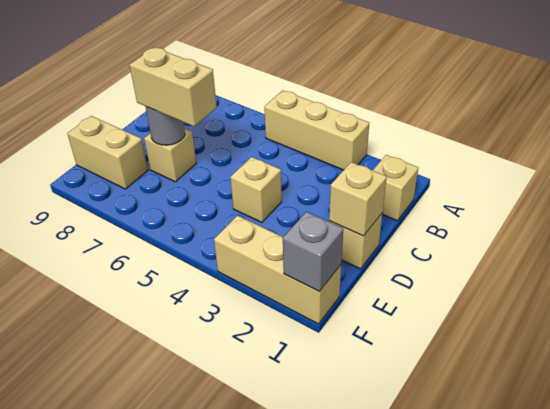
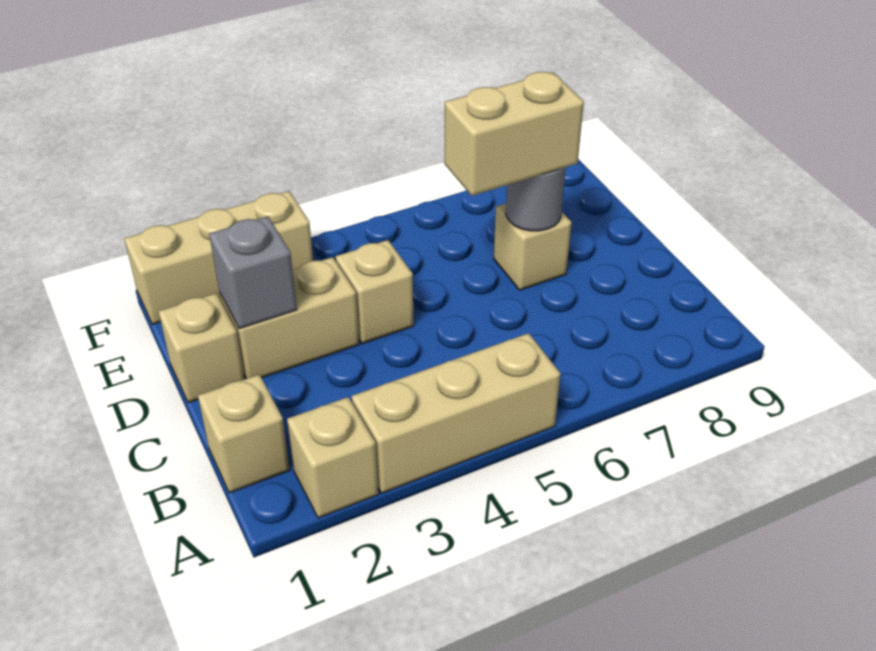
tan brick D1 level 2 -> tan brick A2 level 1
tan brick E8:E9 level 1 -> tan brick D2:D3 level 1
grey brick F1 level 2 -> grey brick D2 level 2

